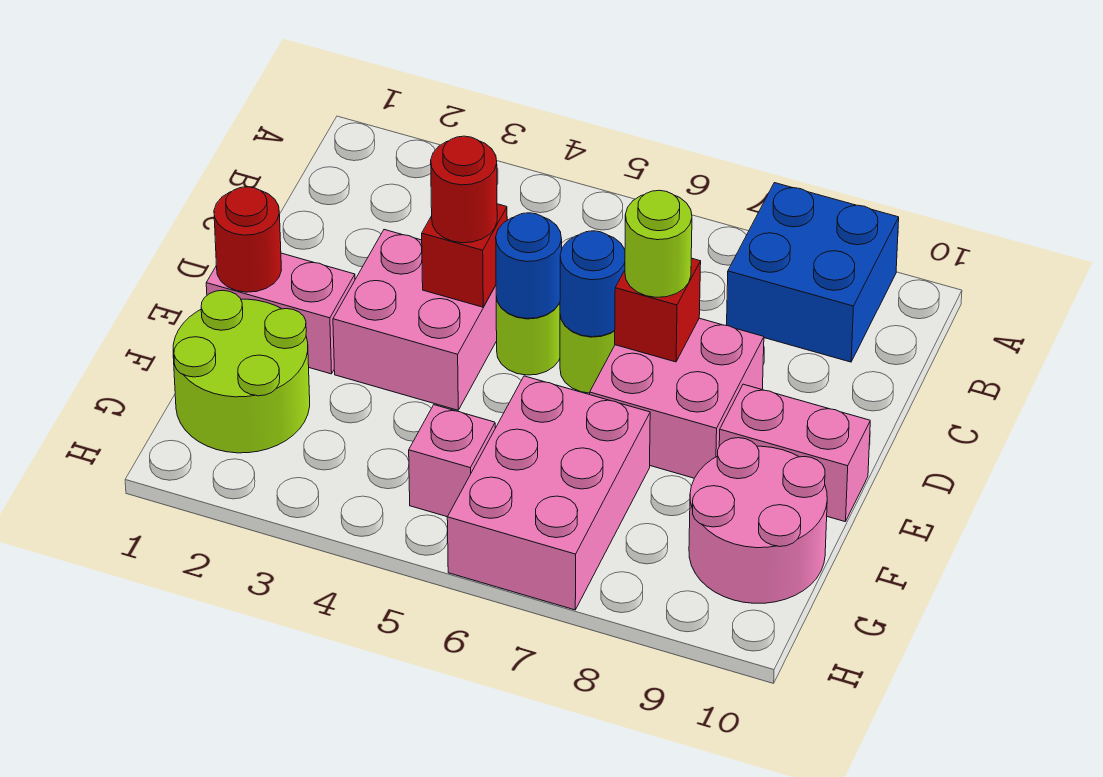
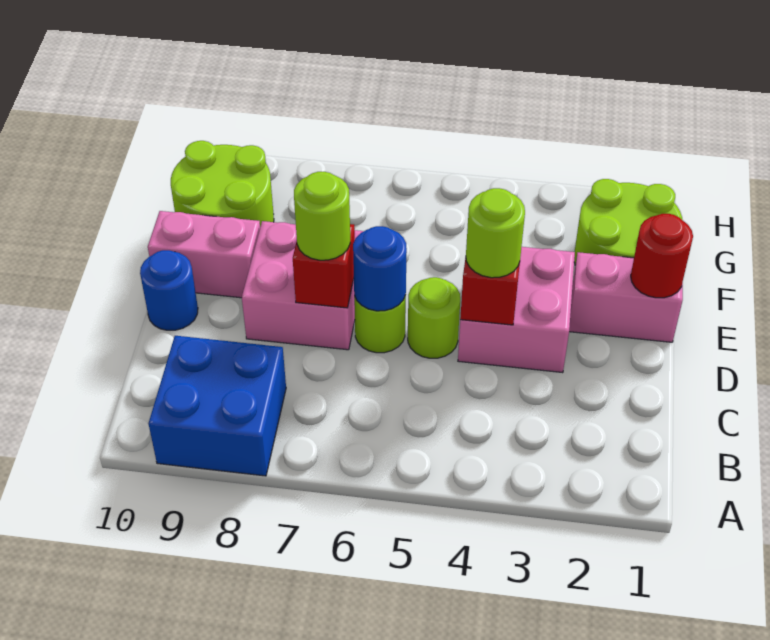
red round brick D4 level 3 -> lime round brick D4 level 3
blue round brick D5 level 2 -> blue round brick D10 level 1
pink brick F6:H7 level 1 -> none
pink round brick F9:G10 level 1 -> lime round brick F9:G10 level 1
pink brick G5 level 1 -> none

